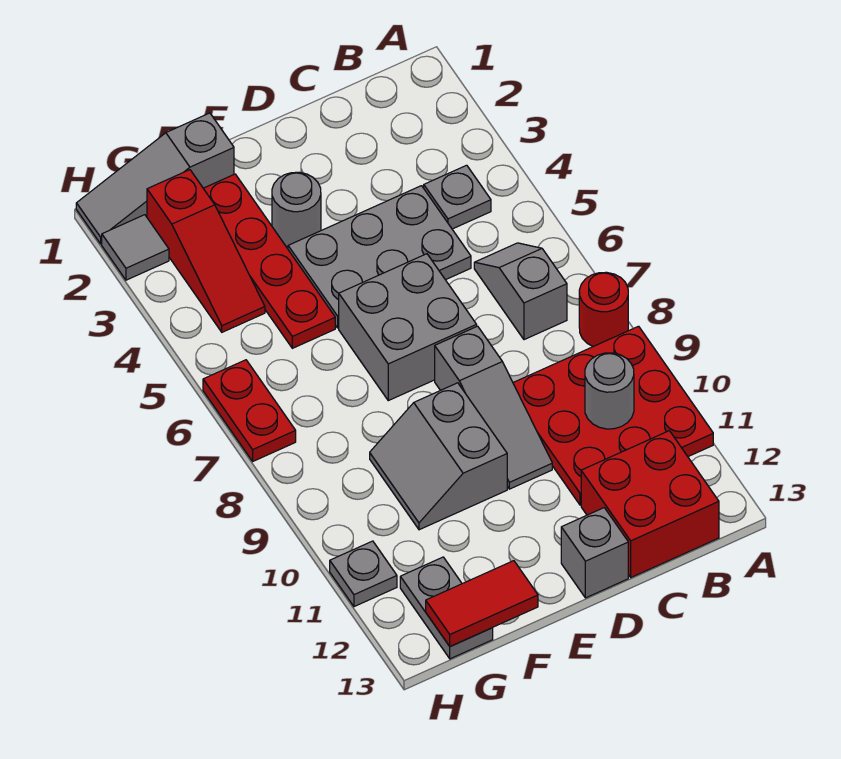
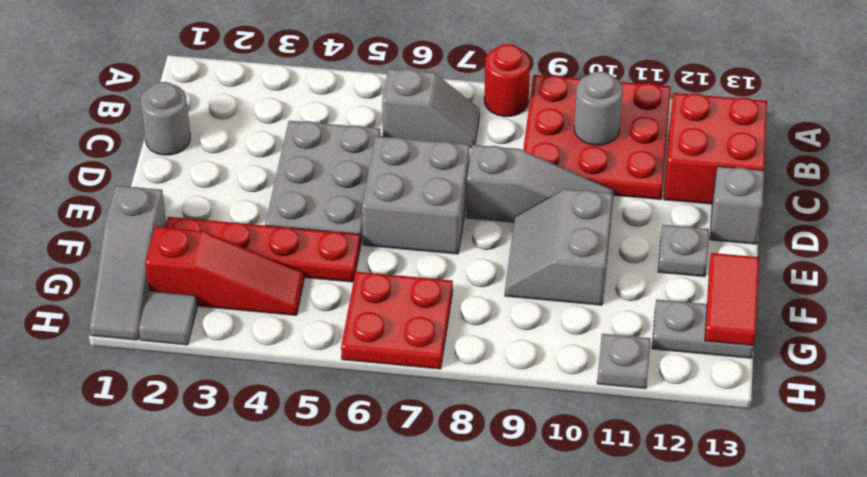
grey plate B4 level 1 -> grey plate E12 level 1
grey slope B6:B7 level 1 top 7 -> grey slope B6:B7 level 1 top 6
grey round brick E3 level 1 -> grey round brick C1 level 1
grey slope E9:F10 level 1 top E -> grey slope E9:F10 level 1 top 10
red plate H6:H7 level 1 -> red plate G6:H7 level 1

